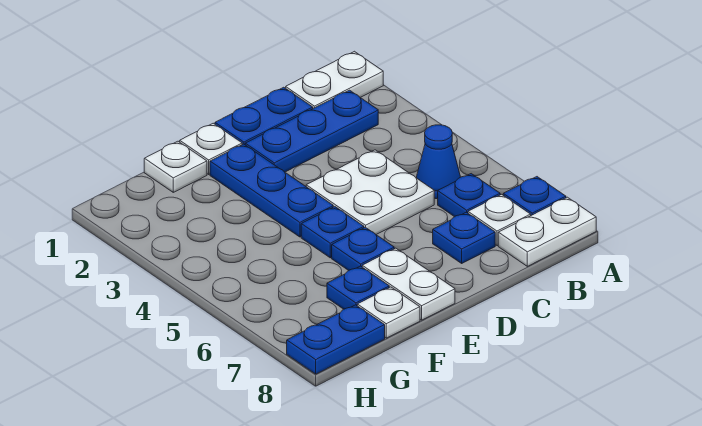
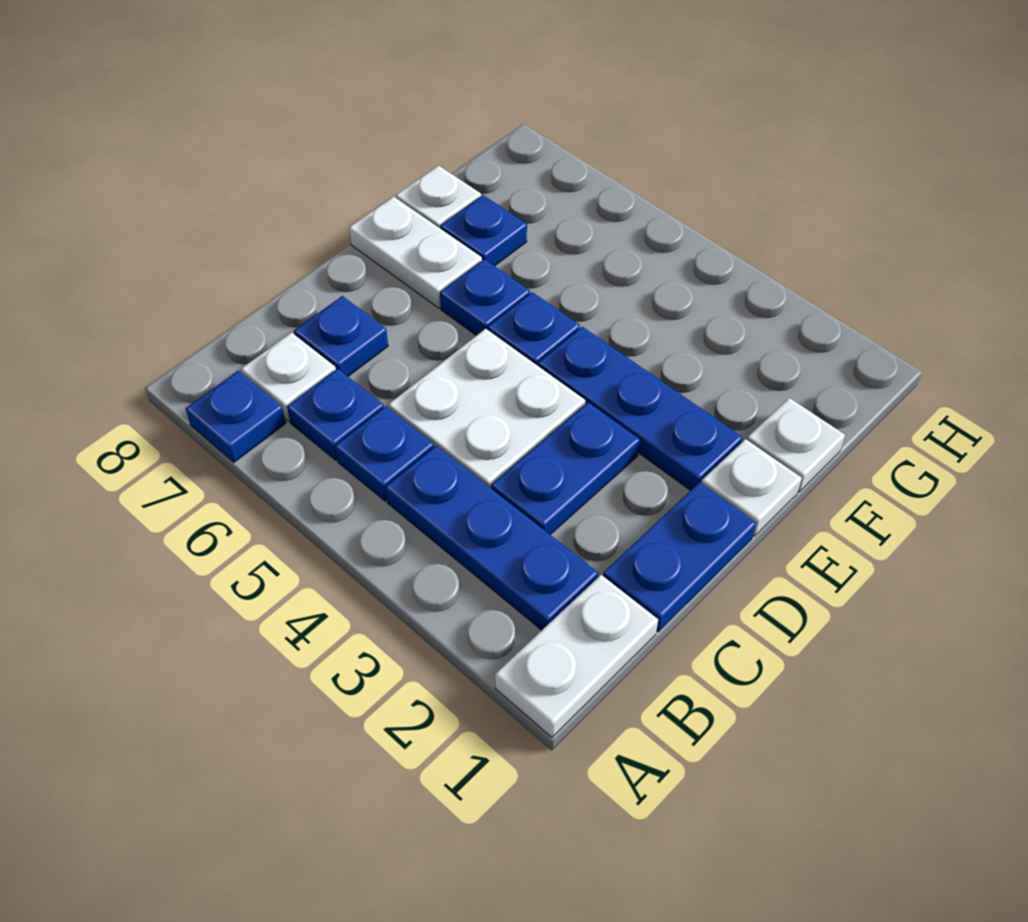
white plate A8:B8 level 1 -> none
blue plate B2:D2 level 1 -> blue plate B2:B4 level 1
blue cone B5 level 1 -> blue plate B5 level 1
blue plate G8:H8 level 1 -> blue plate C3:D3 level 1

